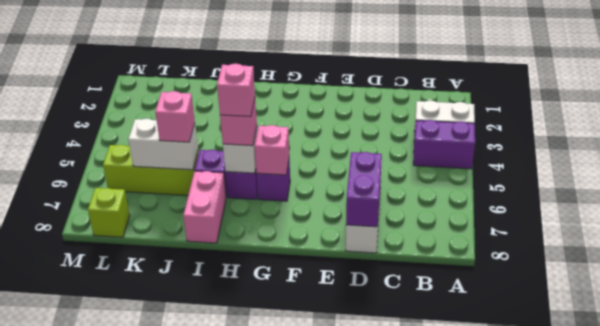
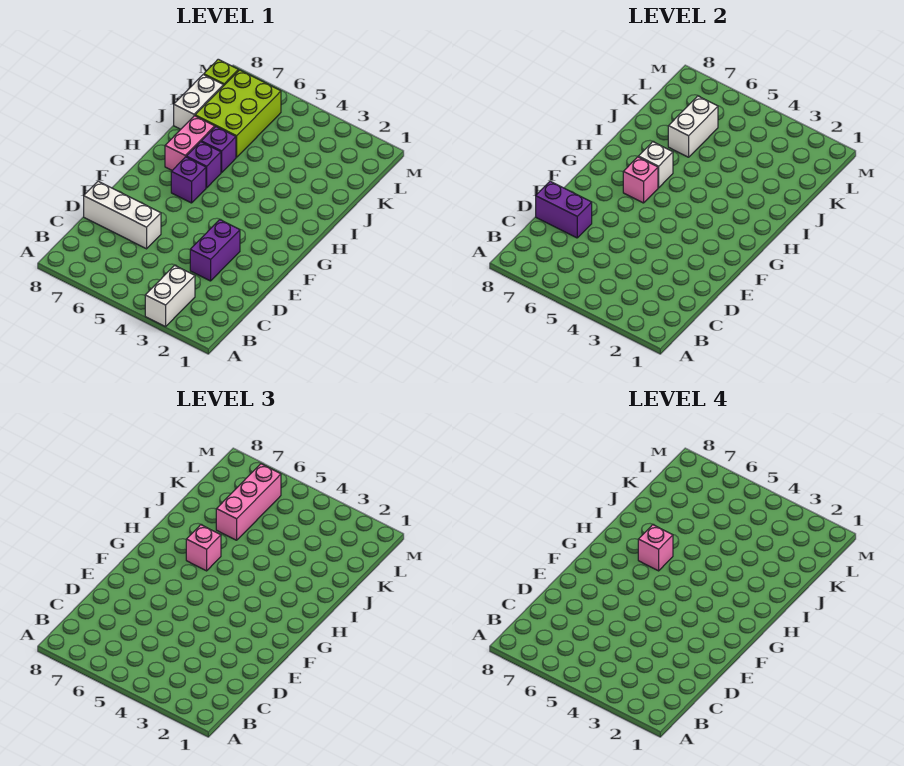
purple brick A4:B4 level 1 -> purple brick D3:E3 level 1
pink brick I7:I8 level 1 -> pink brick H7:I7 level 1
lime brick J6:L6 level 1 -> lime brick J6:L7 level 1
pink brick J6 level 3 -> pink brick J6:L6 level 3
none -> white brick J8:K8 level 1

